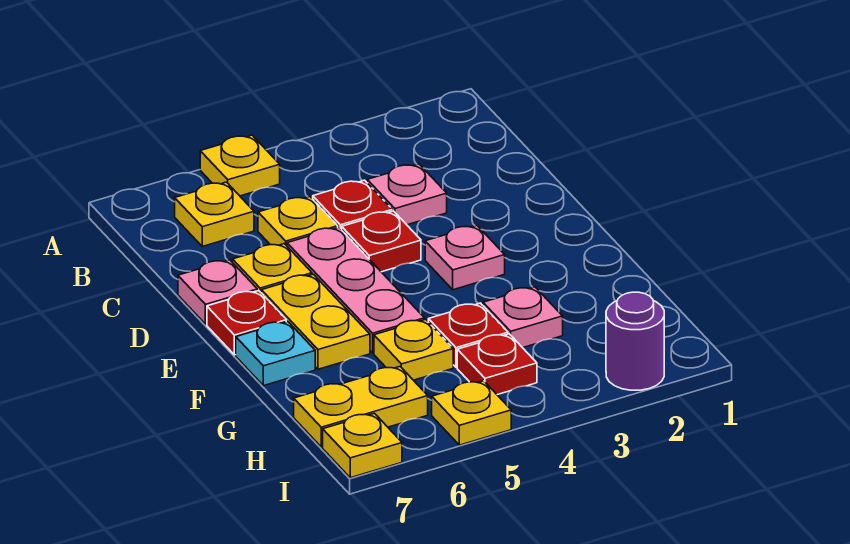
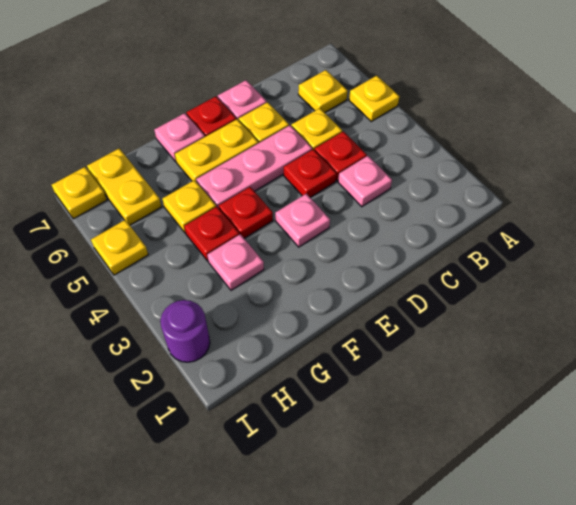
cyan plate F7 level 1 -> pink plate F7 level 1
red plate H4 level 1 -> red plate F4 level 1

